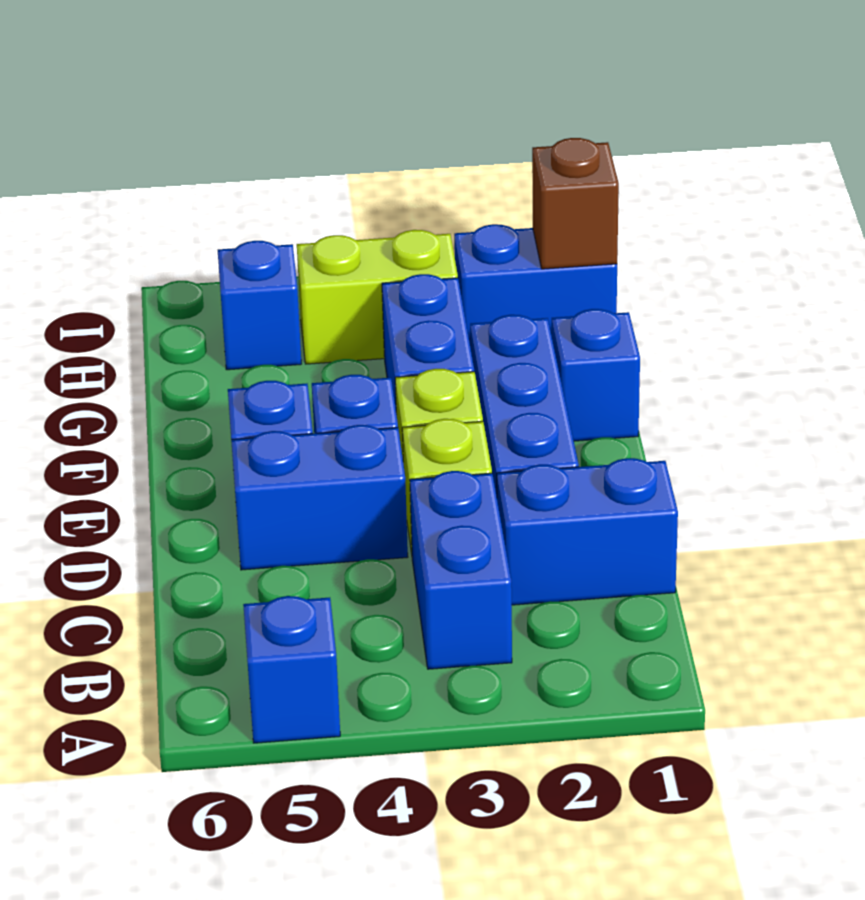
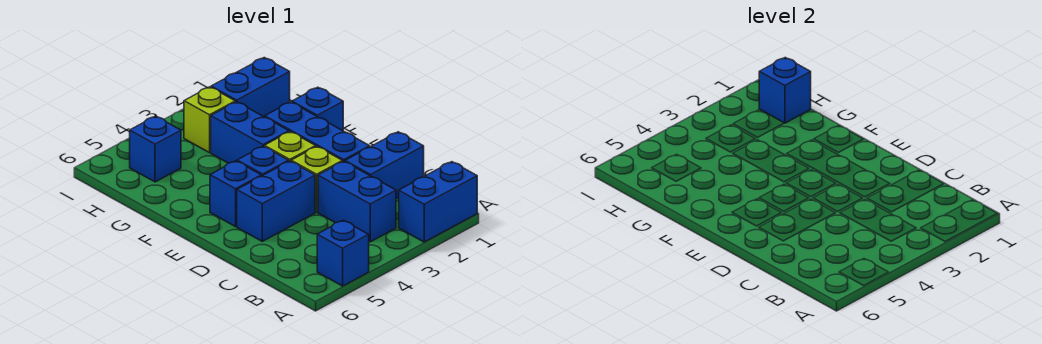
none -> blue brick A1:A2 level 1
brown brick H1 level 2 -> blue brick H1 level 2
lime brick H3:H4 level 1 -> lime brick H3 level 1

